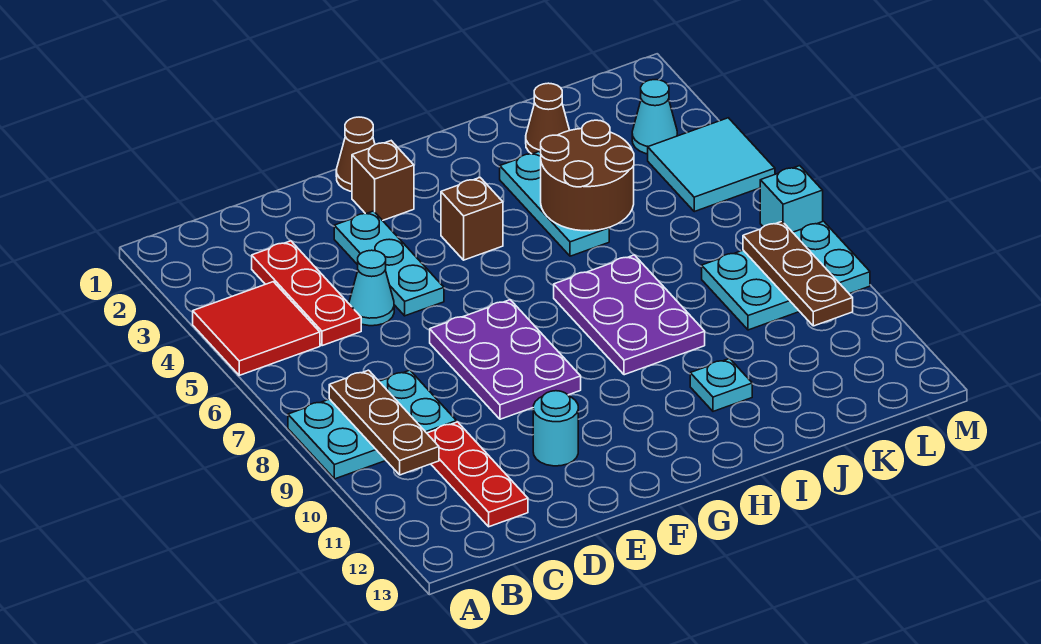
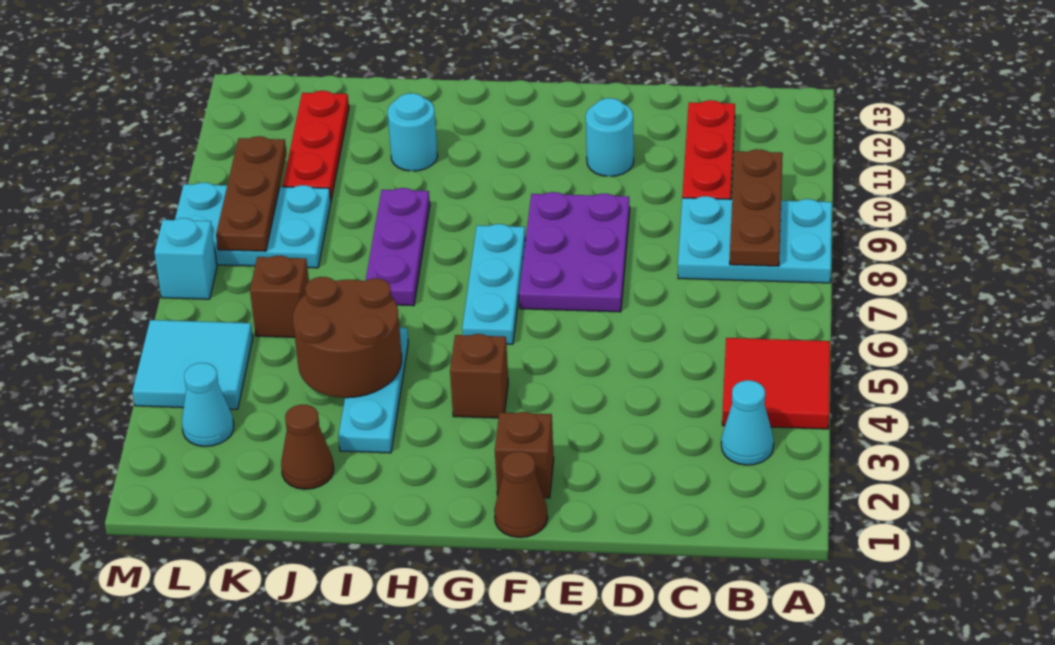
red plate C3:C5 level 1 -> red plate K10:K12 level 1
cyan cone D5 level 1 -> cyan cone B3 level 1
cyan plate E3:E5 level 1 -> cyan plate G6:G8 level 1
purple plate H7:I9 level 1 -> purple plate I7:I9 level 1
cyan plate I11 level 1 -> cyan round brick I11 level 1
none -> brown brick K6 level 1

